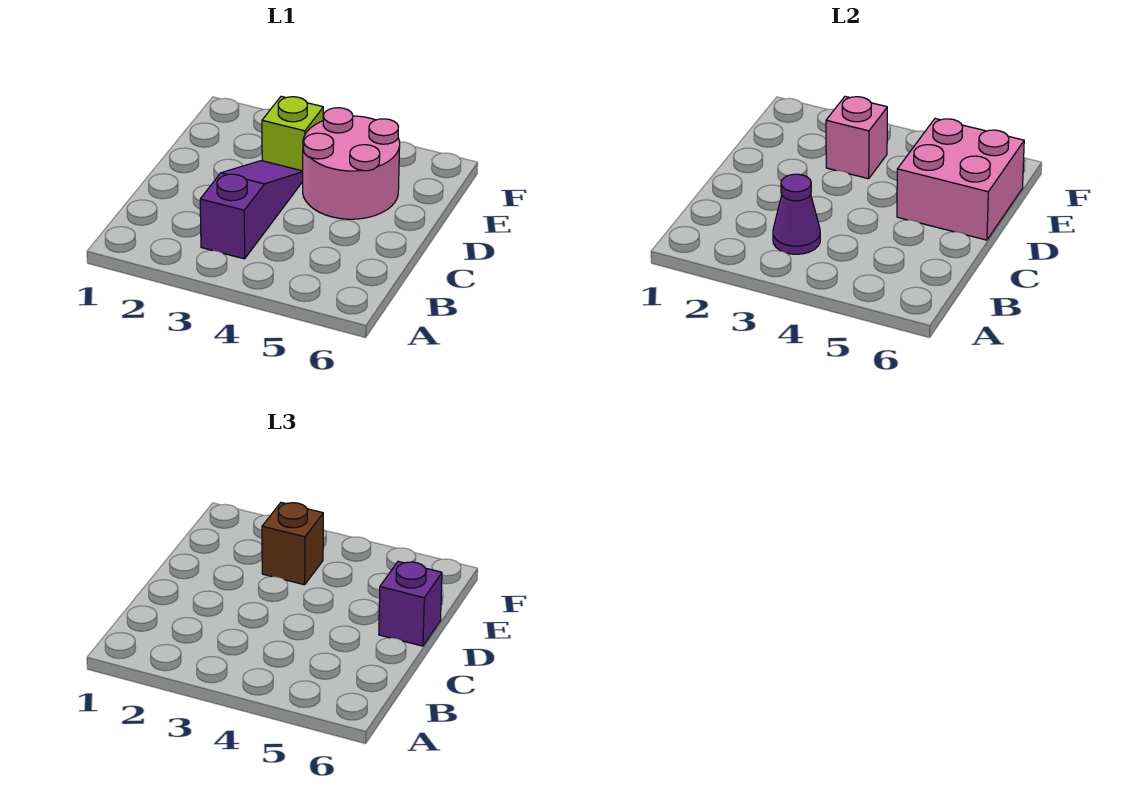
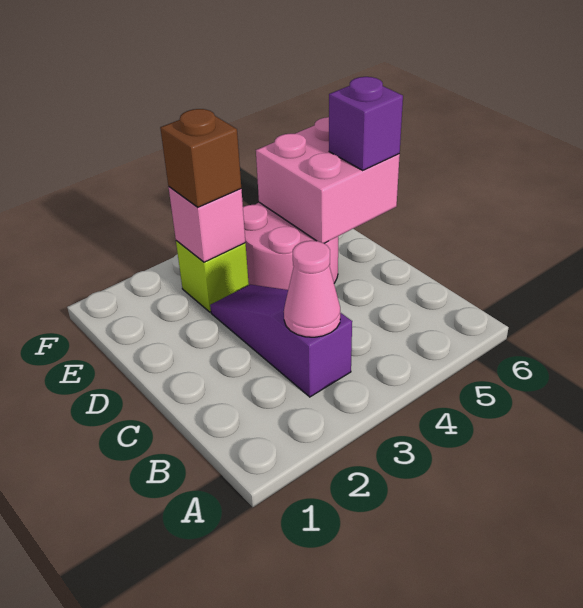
purple cone B3 level 2 -> pink cone B3 level 2

